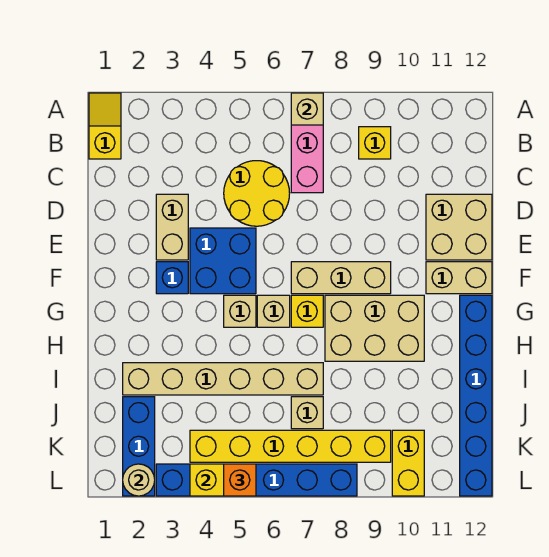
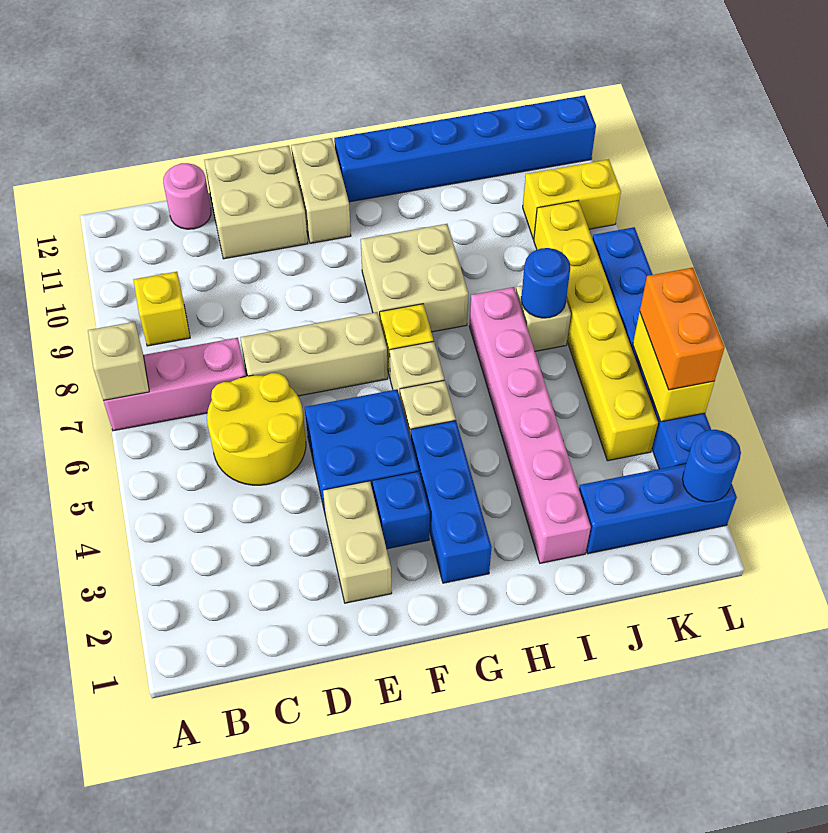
yellow slope A1:B1 level 1 top B -> none
none -> pink round brick C12 level 1
tan brick D3:E3 level 1 -> tan brick E2:E3 level 1
tan brick F7:F9 level 1 -> tan brick D7:F7 level 1
none -> blue brick G2:G4 level 1
tan brick G8:H10 level 1 -> tan brick G8:H9 level 1
tan brick I2:I7 level 1 -> pink brick I2:I7 level 1
none -> blue round brick J7 level 2
tan round brick L2 level 2 -> blue round brick L2 level 2
orange brick L5 level 3 -> orange brick L4:L5 level 3

